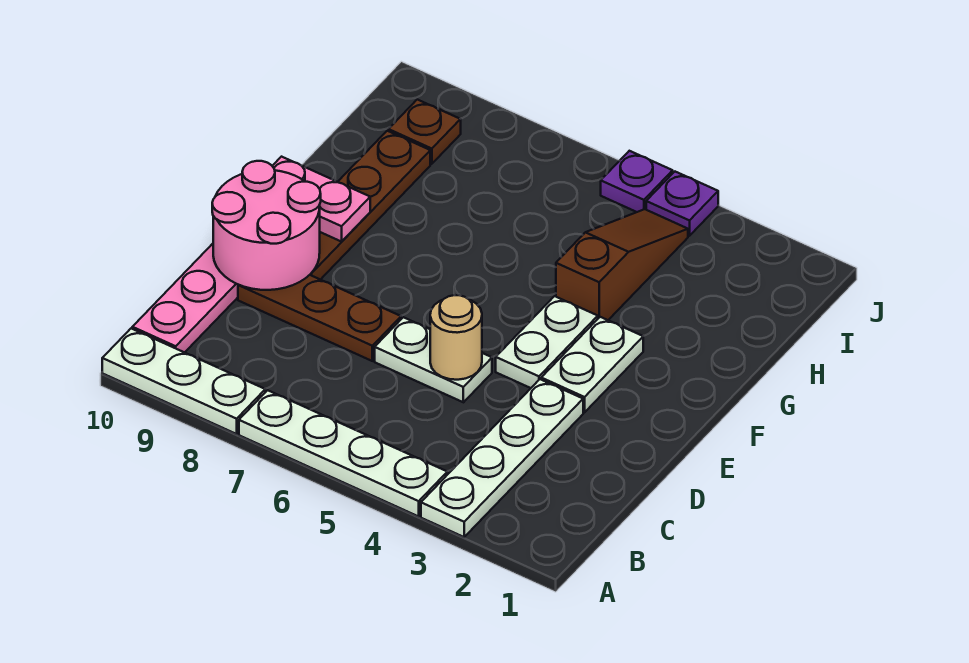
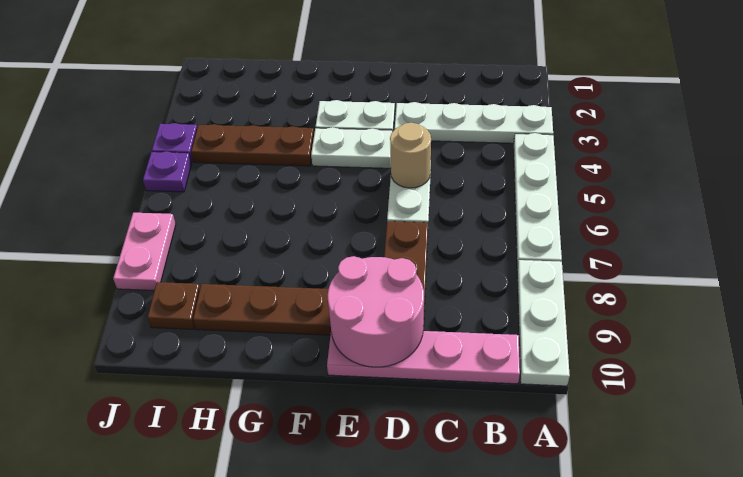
pink plate F9:F10 level 2 -> pink plate J7:J8 level 1
brown slope G4:I4 level 1 top G -> brown plate G4:I4 level 1

